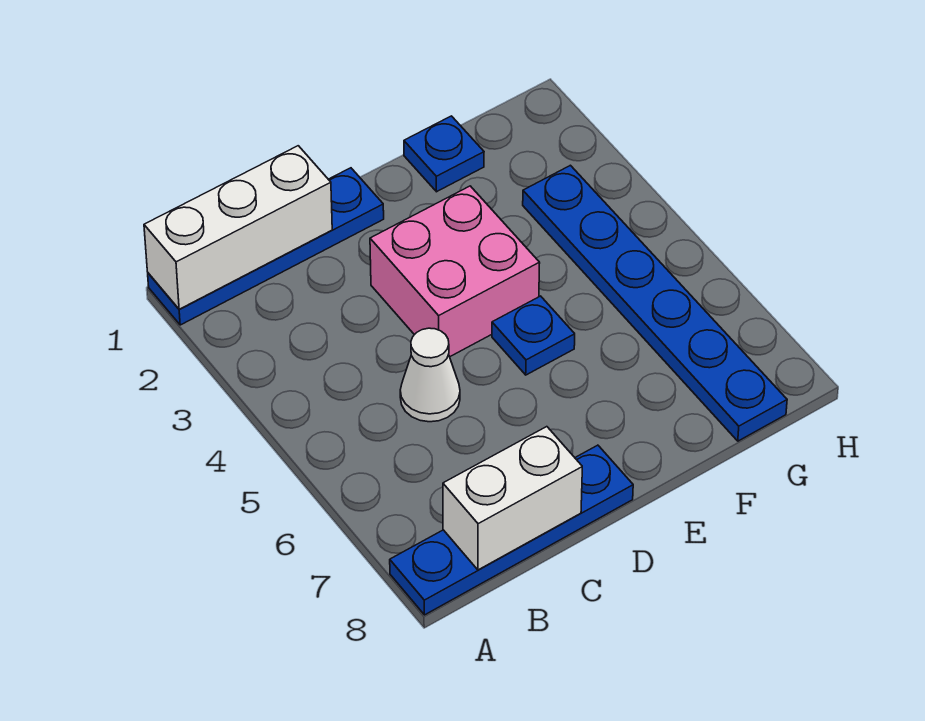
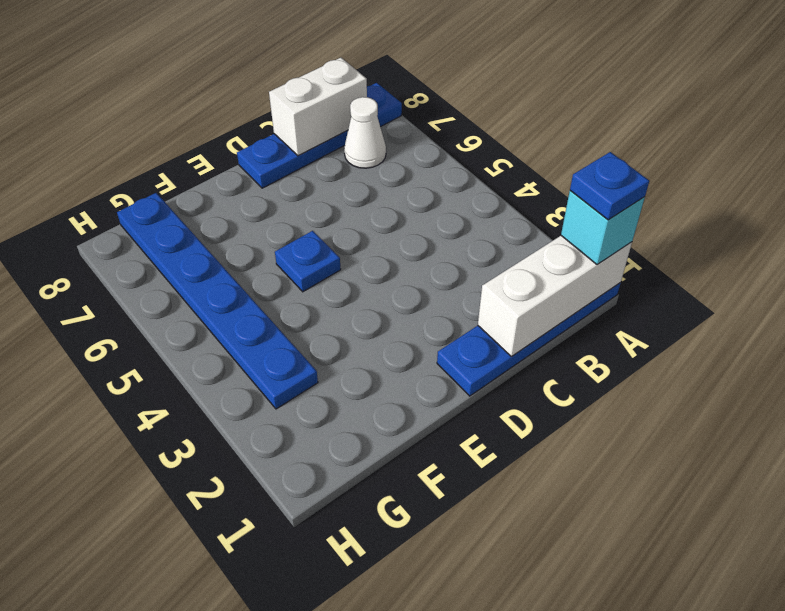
none -> cyan brick A1 level 3
white cone C5 level 1 -> white cone B7 level 1
pink brick D3:E4 level 1 -> none
blue plate F1 level 1 -> blue plate A1 level 4

